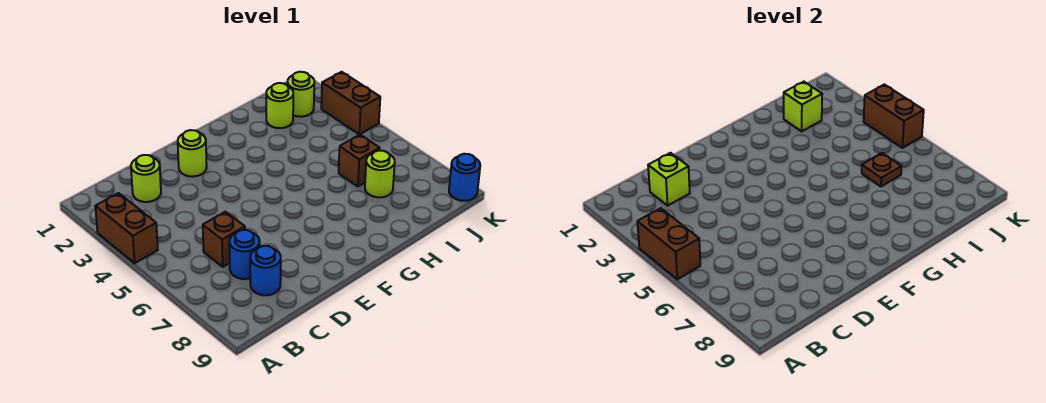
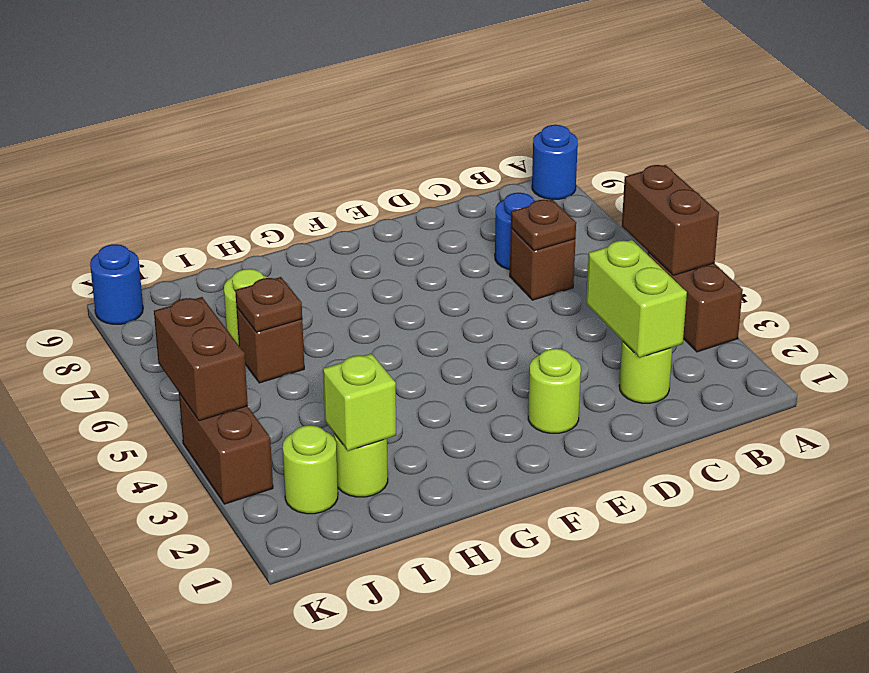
lime brick C2 level 2 -> lime brick C2:C3 level 2
none -> brown plate C6 level 2
blue round brick C8 level 1 -> blue round brick A9 level 1

